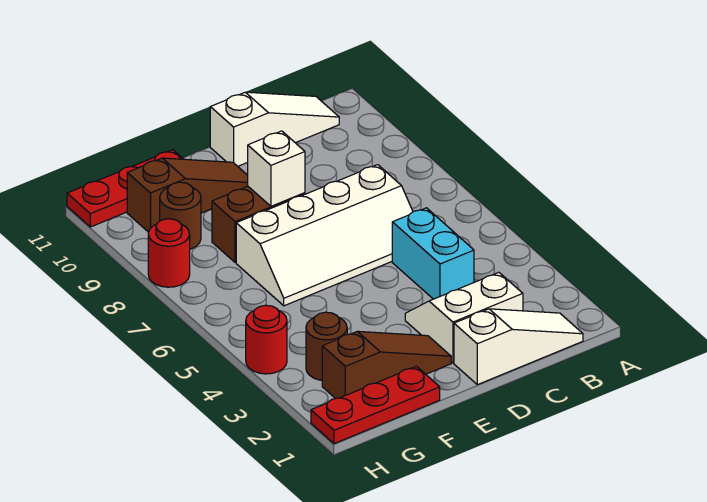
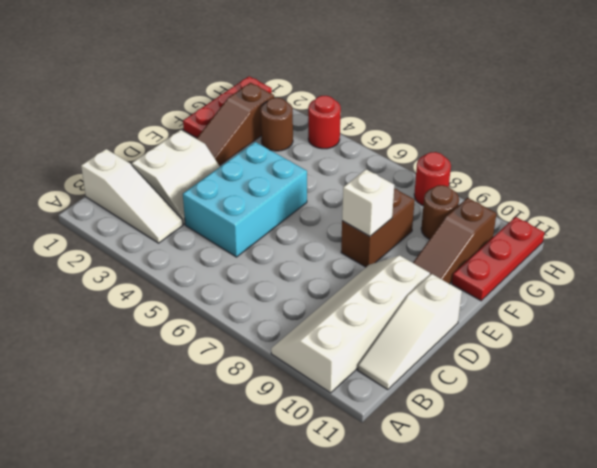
white slope B1:D1 level 1 top D -> white slope B1:B3 level 1 top 1
cyan brick C4:C5 level 1 -> cyan brick C4:E5 level 1
white slope C6:F7 level 1 top 7 -> white slope A9:D10 level 1 top 10

